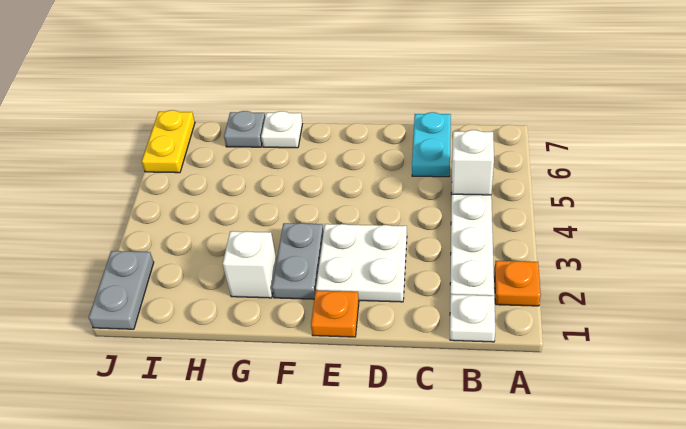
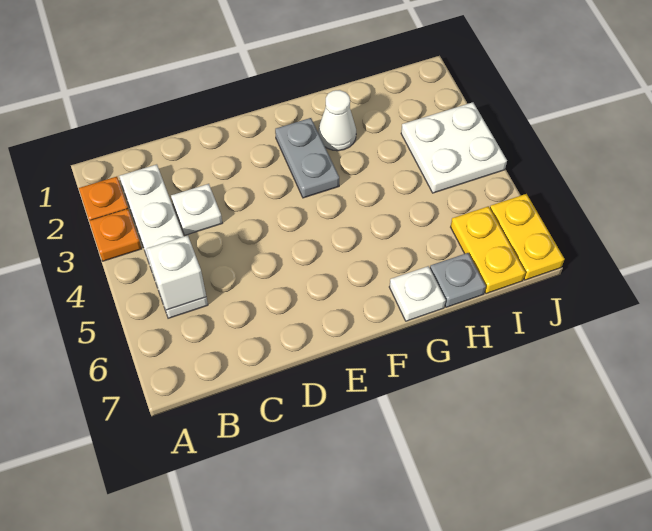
white plate B1 level 1 -> white plate C3 level 1
cyan plate C6:C7 level 1 -> none
white plate D2:E3 level 1 -> white plate I3:J4 level 1
orange plate E1 level 1 -> orange plate A3 level 1
white brick G2 level 1 -> white cone G2 level 1
none -> yellow plate I6:I7 level 1
grey plate J1:J2 level 1 -> none

